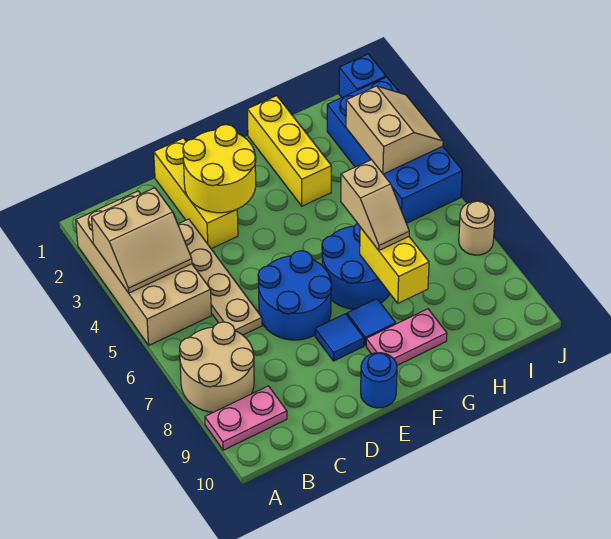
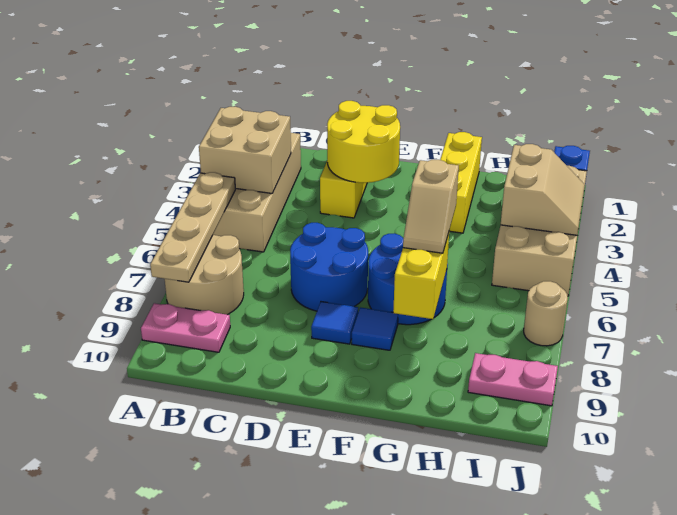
tan slope A3:B4 level 2 top 3 -> tan brick A3:B4 level 2
tan plate C3:C6 level 1 -> tan plate A5:A8 level 2
blue round brick E10 level 1 -> none
pink plate F9:G9 level 1 -> pink plate I9:J9 level 1
blue brick I2:J5 level 1 -> tan brick I2:J5 level 1

